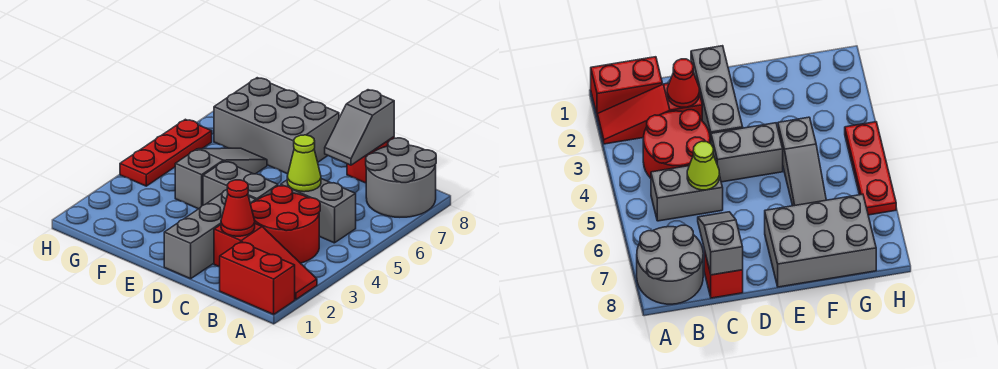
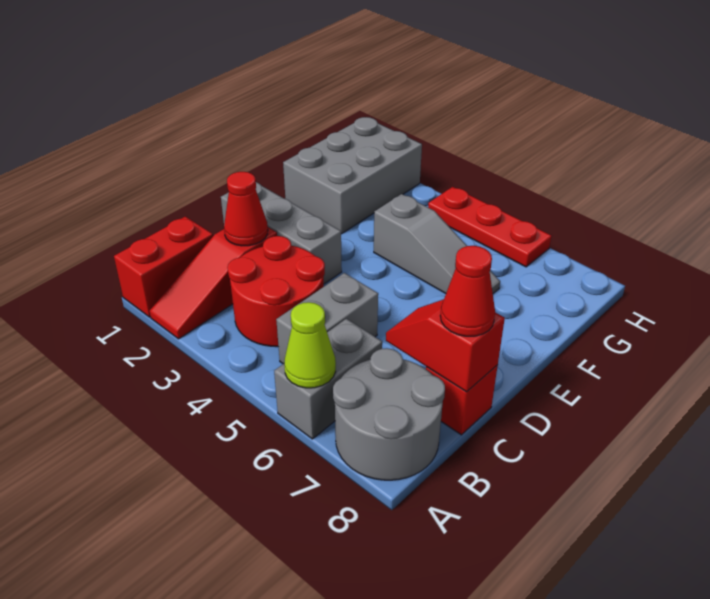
lime cone C5 level 2 -> lime cone A6 level 2
grey slope C7:C8 level 2 top 8 -> red slope C7:C8 level 2 top 8
none -> red cone C8 level 3
grey brick D4:E4 level 1 -> grey brick A6:B6 level 1
grey brick E7:G8 level 1 -> grey brick F1:H2 level 1

